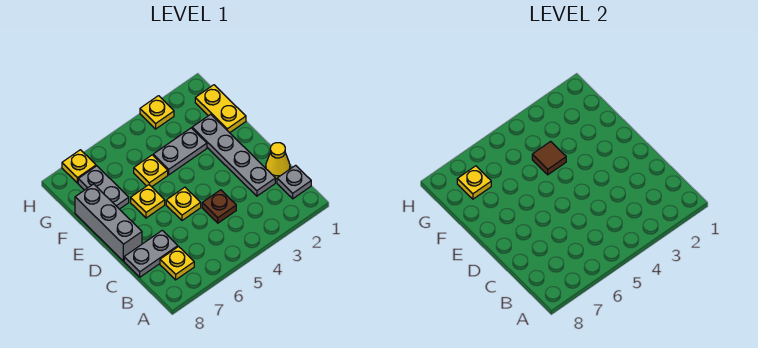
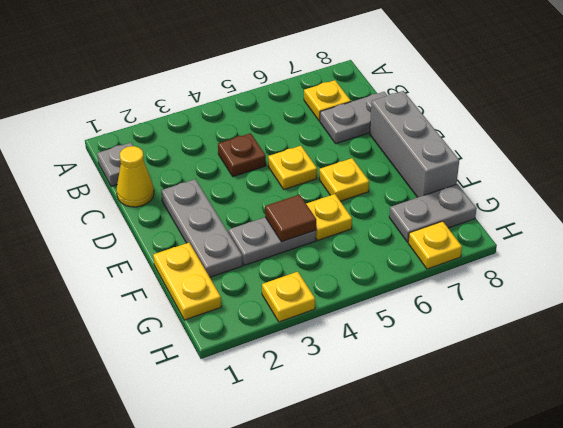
grey plate C2:F2 level 1 -> grey plate D2:F2 level 1
grey plate F7:G7 level 1 -> grey plate G7:G8 level 1
yellow plate G7 level 2 -> none

